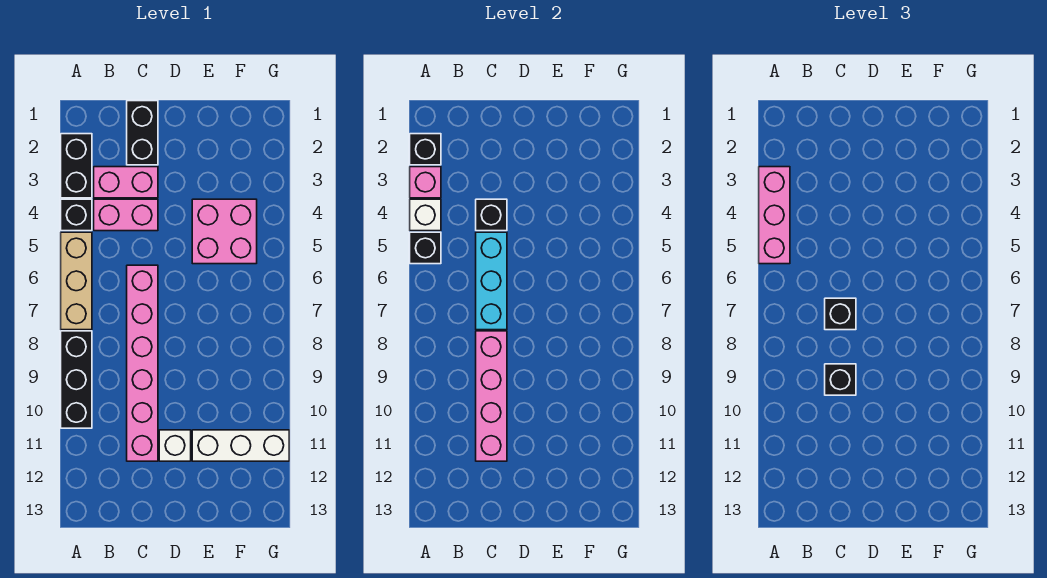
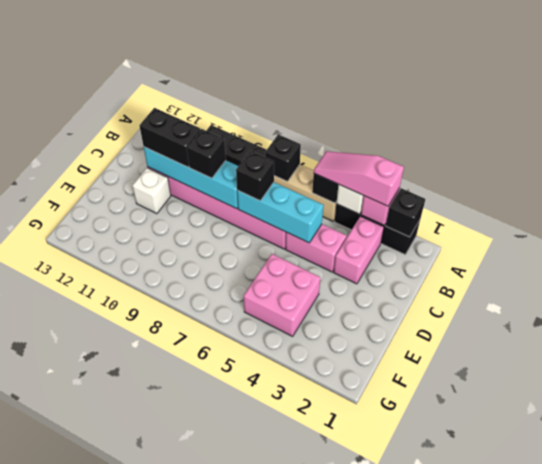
pink brick A3:A5 level 3 -> pink slope A3:A5 level 3 top 3
pink brick B4:C4 level 1 -> pink brick C4:C5 level 1
black brick C1:C2 level 1 -> black brick C10:C11 level 3
black brick C4 level 2 -> black brick A7 level 2
pink brick C8:C11 level 2 -> cyan brick C8:C11 level 2
white brick E11:G11 level 1 -> none

